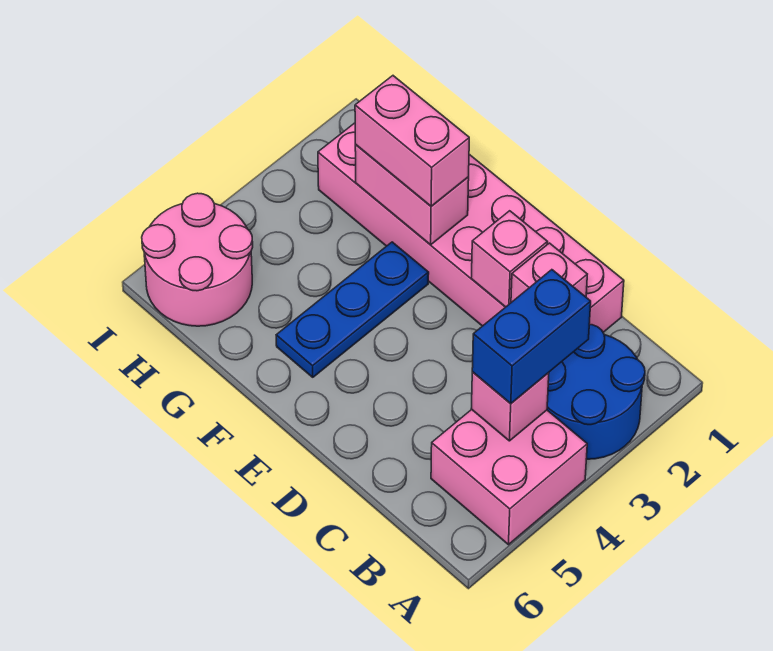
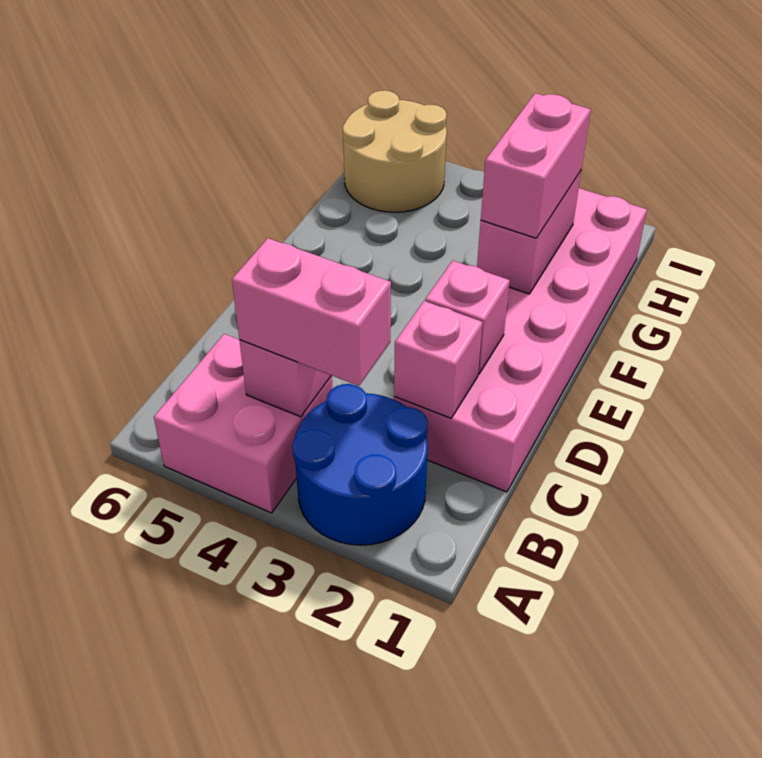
blue brick B3:B4 level 3 -> pink brick B3:B4 level 3
blue plate F3:F5 level 1 -> none
pink round brick H5:I6 level 1 -> tan round brick H5:I6 level 1

